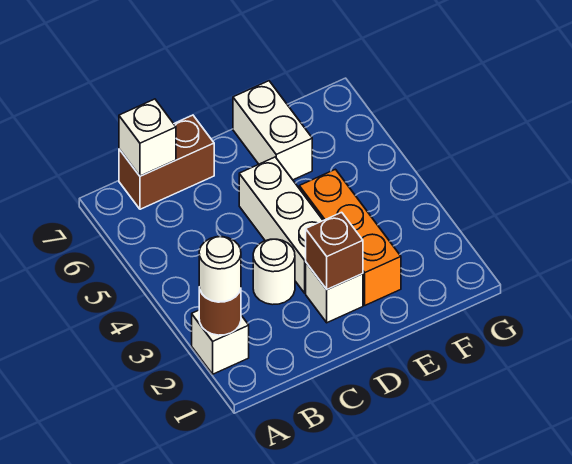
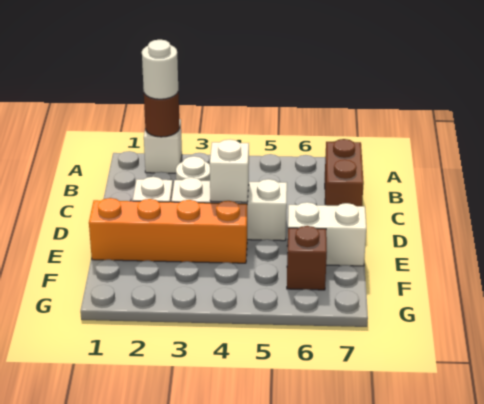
white brick B7 level 2 -> white brick D4 level 2
brown brick D2 level 2 -> brown brick F6 level 1
orange brick E2:E4 level 1 -> orange brick E1:E4 level 1

